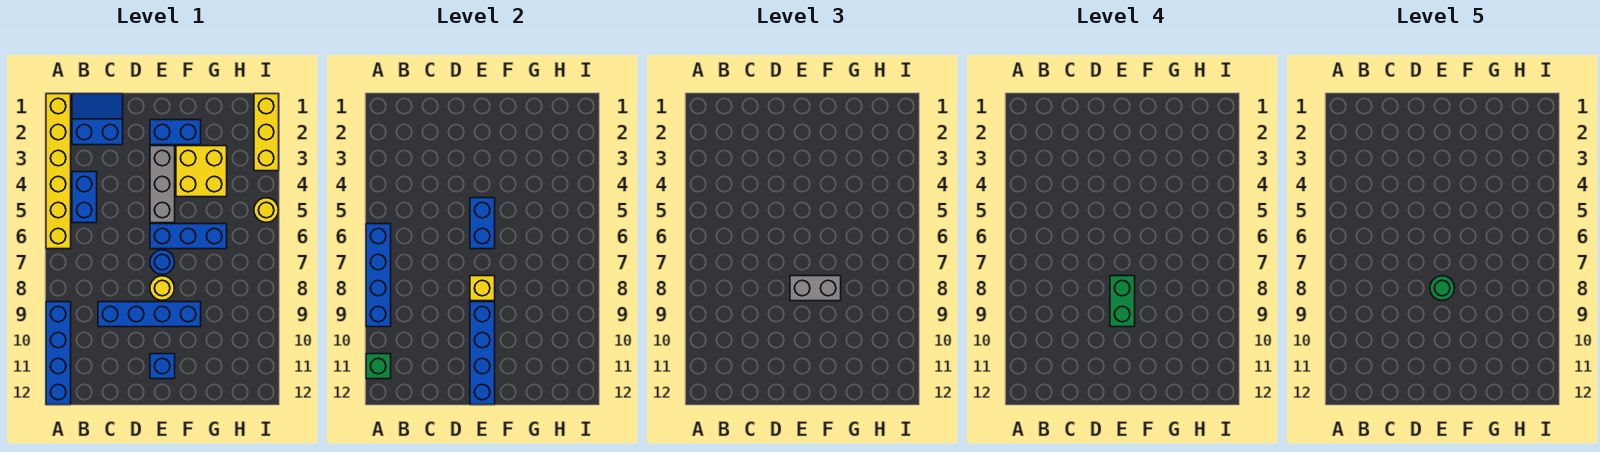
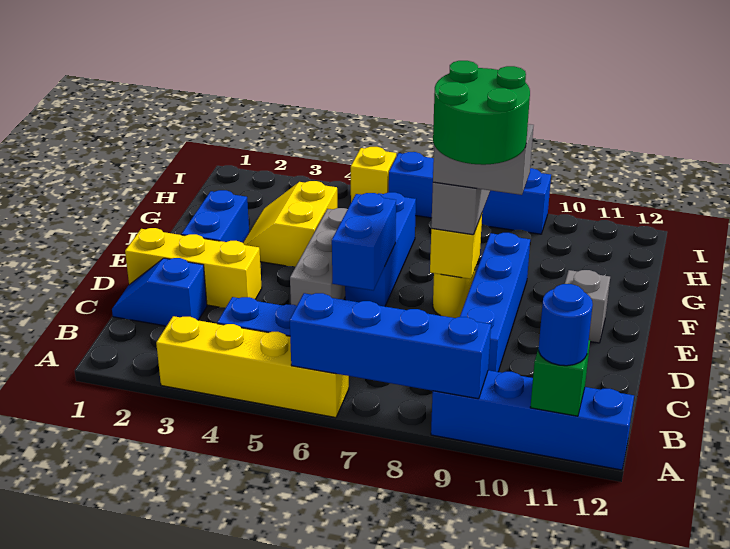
yellow brick A1:A6 level 1 -> yellow brick A3:A6 level 1
blue slope B1:C2 level 1 top 2 -> blue slope C1:C2 level 1 top 2
grey brick E3:E5 level 1 -> grey brick D5:F5 level 1
blue brick E5:E6 level 2 -> blue brick D6:E6 level 2
blue round brick E7 level 1 -> blue round brick A11 level 3
green brick E8:E9 level 4 -> grey brick E8:E9 level 4
green round brick E8 level 5 -> green round brick D8:E9 level 5
blue brick E9:E12 level 2 -> blue brick I6:I9 level 1
blue brick E11 level 1 -> grey brick E11 level 1
yellow brick F3:G4 level 1 -> yellow slope F3:G4 level 1 top 4
yellow brick I1:I3 level 1 -> yellow brick D1:D3 level 1
yellow round brick I5 level 1 -> yellow brick I5 level 1

